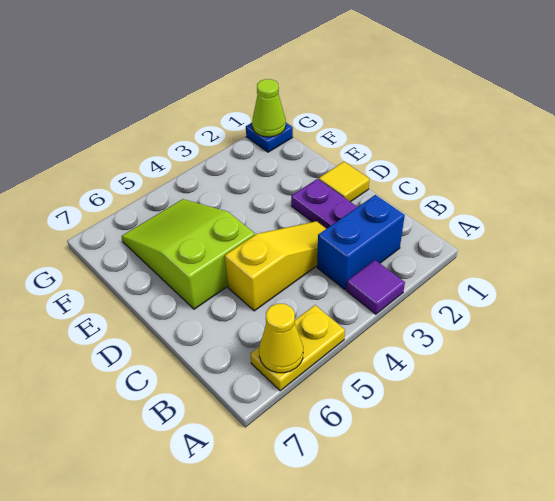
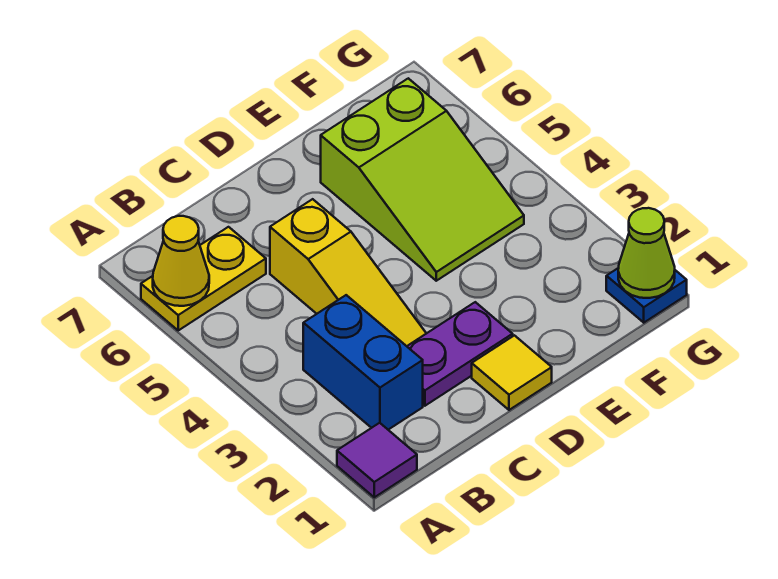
purple tile A3 level 1 -> purple tile A1 level 1
yellow plate A5:A6 level 1 -> yellow plate A6:B6 level 1
lime slope D5:F6 level 1 top D -> lime slope E4:F6 level 1 top 6

